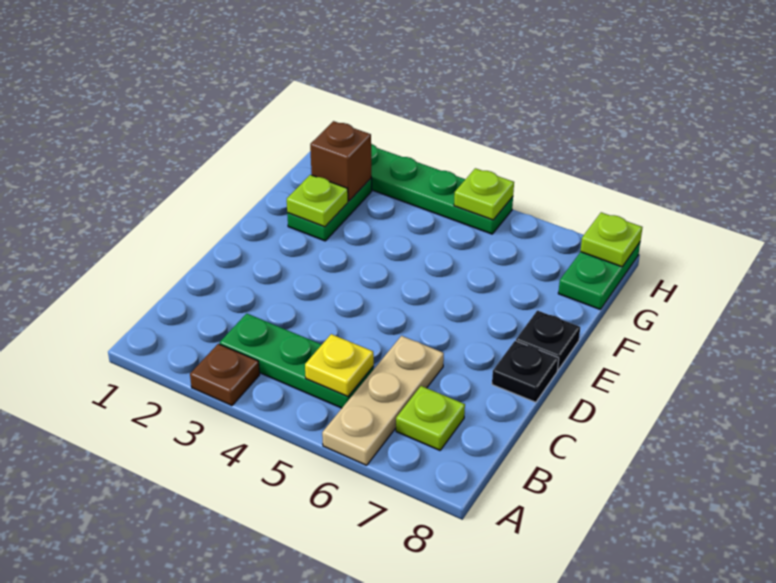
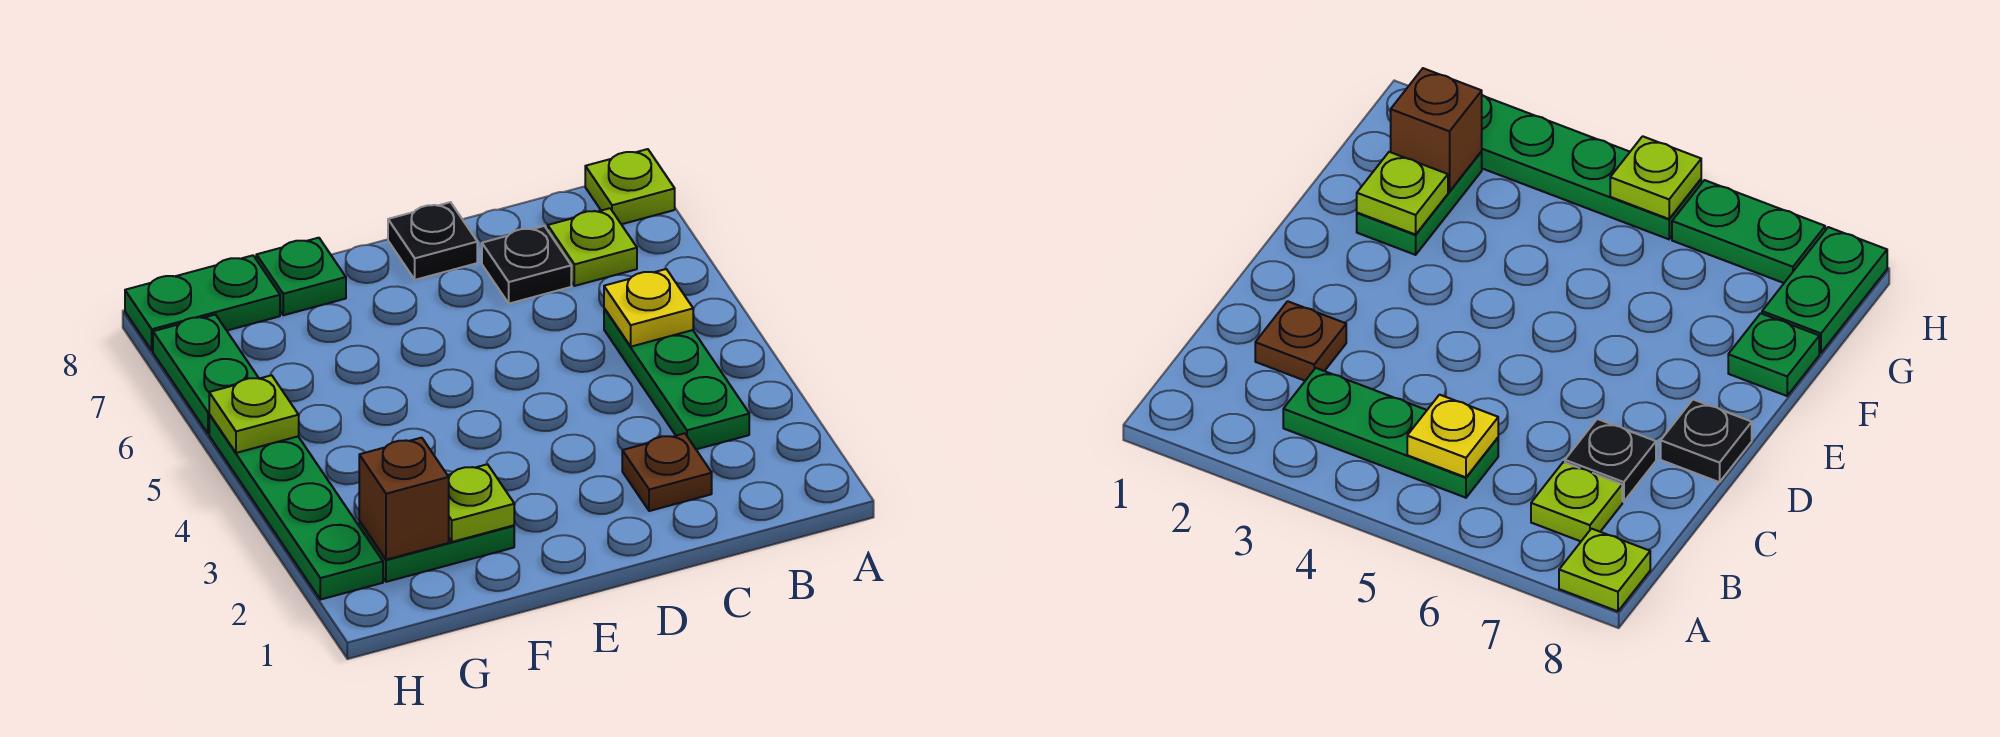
brown plate A3 level 1 -> brown plate C2 level 1
tan plate A6:C6 level 1 -> none
black plate E8 level 1 -> black plate C7 level 1
none -> green plate F8 level 1
none -> green plate H6:H7 level 1
lime plate H8 level 2 -> lime plate A8 level 1

